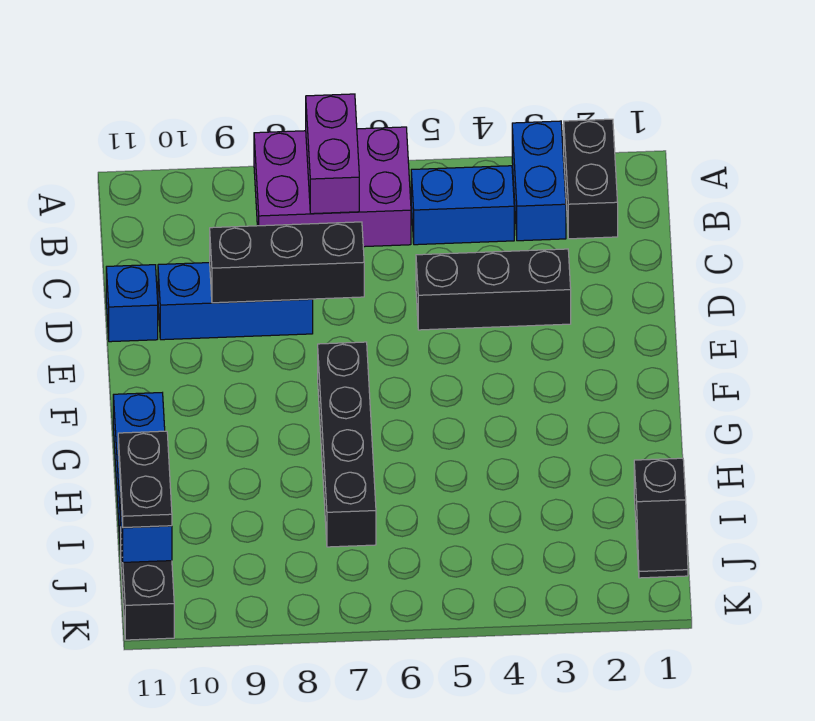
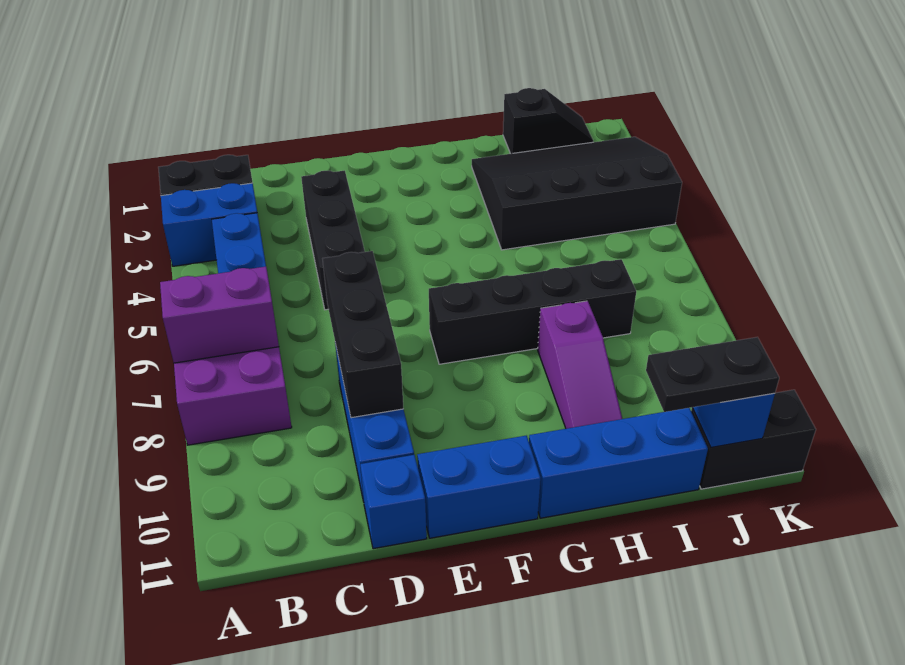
none -> blue brick E11:F11 level 1
none -> black slope H2:K4 level 1 top 4
none -> purple slope H8:H10 level 1 top 8

